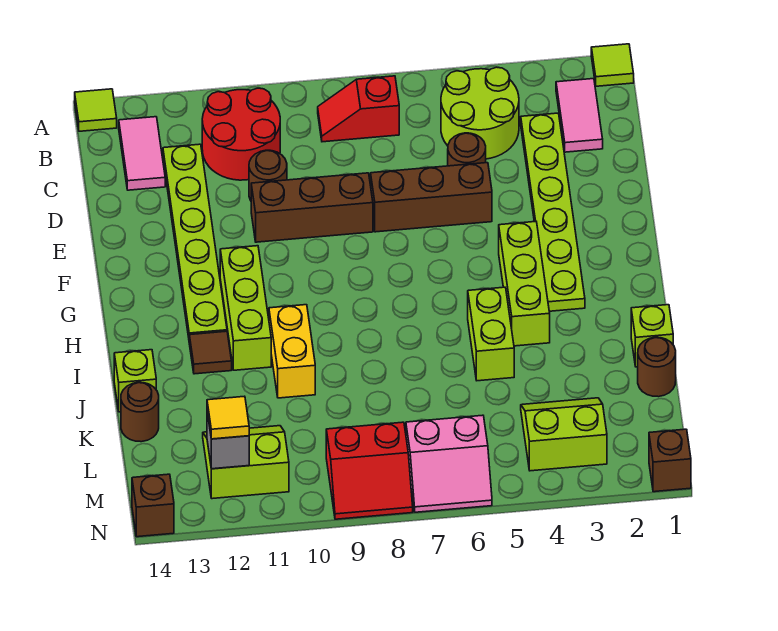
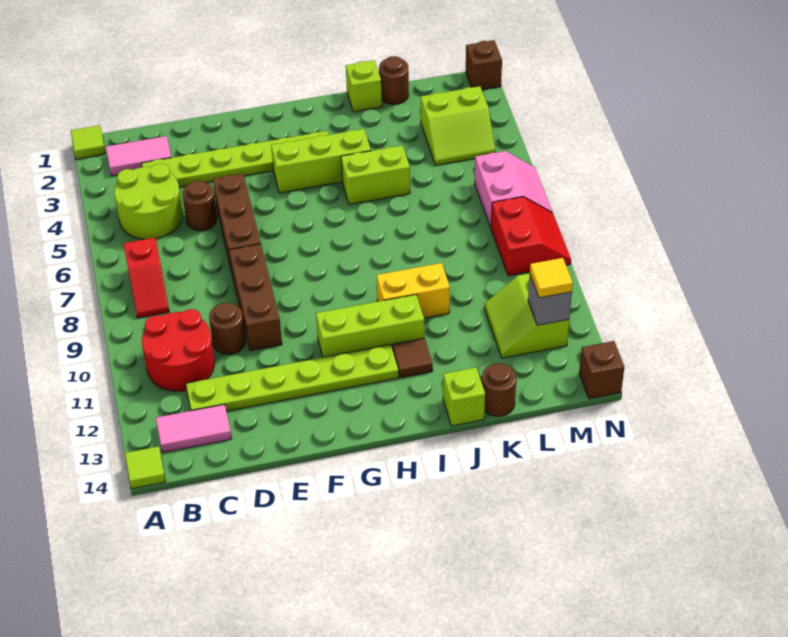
lime slope L3:M4 level 1 top M -> lime slope L3:M4 level 1 top 3

